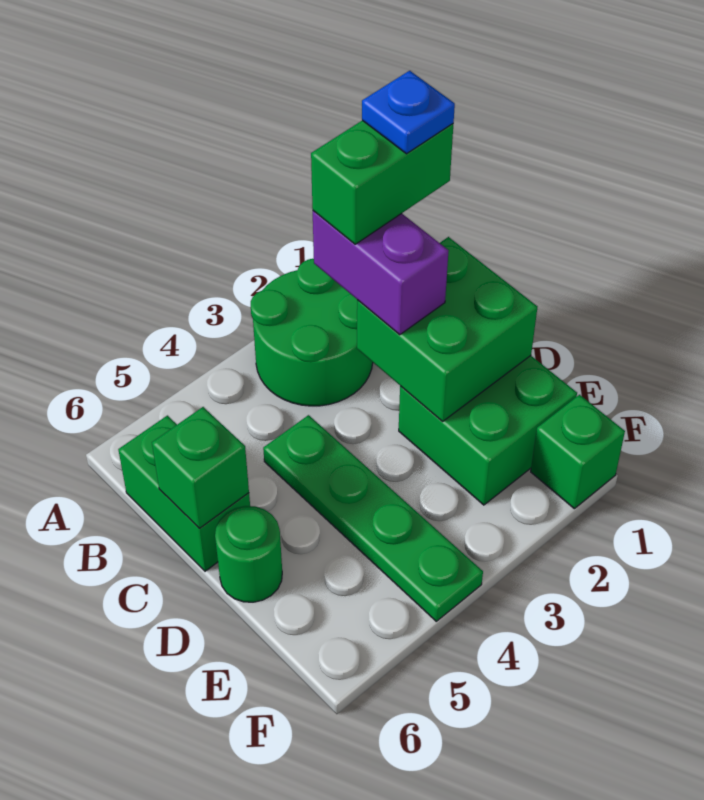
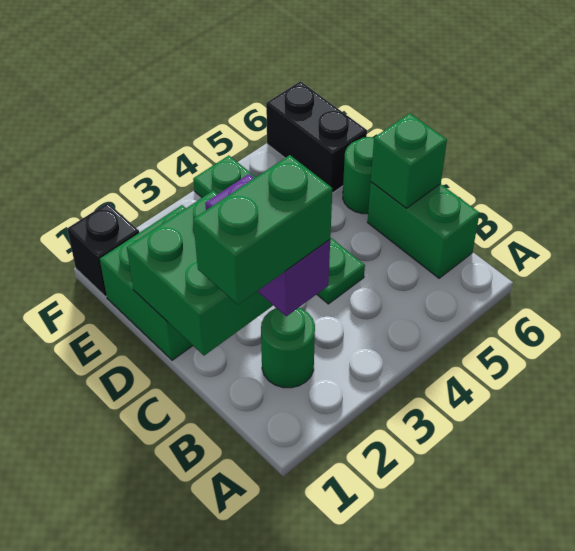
green round brick A2:B3 level 1 -> green round brick B2 level 1
blue plate B1 level 5 -> none
none -> black brick E6:F6 level 1
green brick F1 level 1 -> black brick F1 level 1

